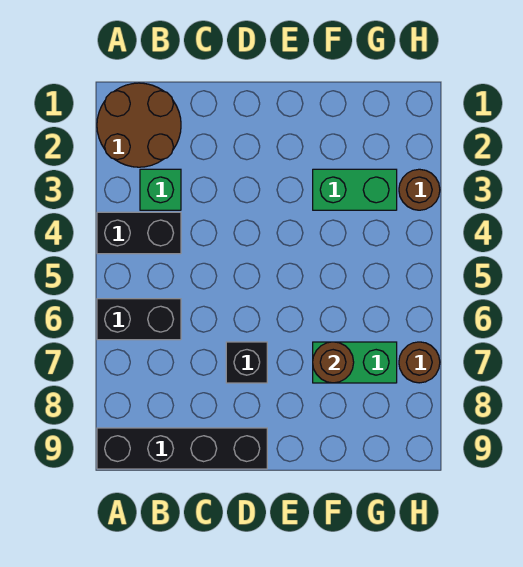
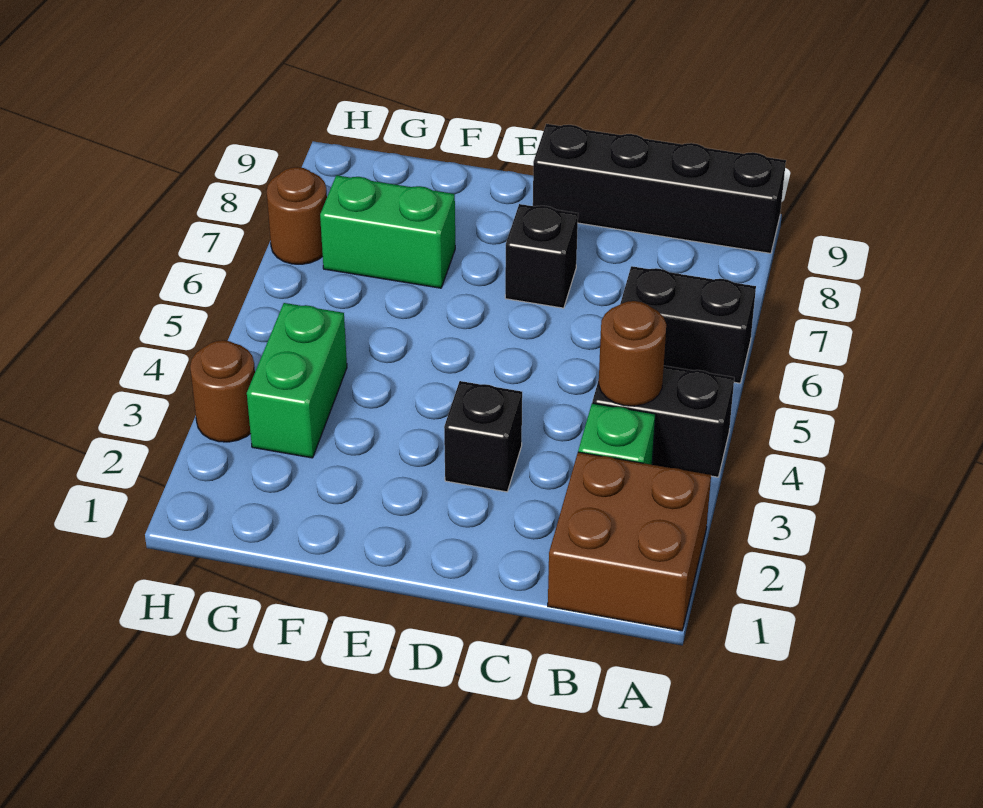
brown round brick A1:B2 level 1 -> brown brick A1:B2 level 1
none -> black brick D3 level 1
green brick F3:G3 level 1 -> green brick G3:G4 level 1
brown round brick F7 level 2 -> brown round brick B4 level 2

